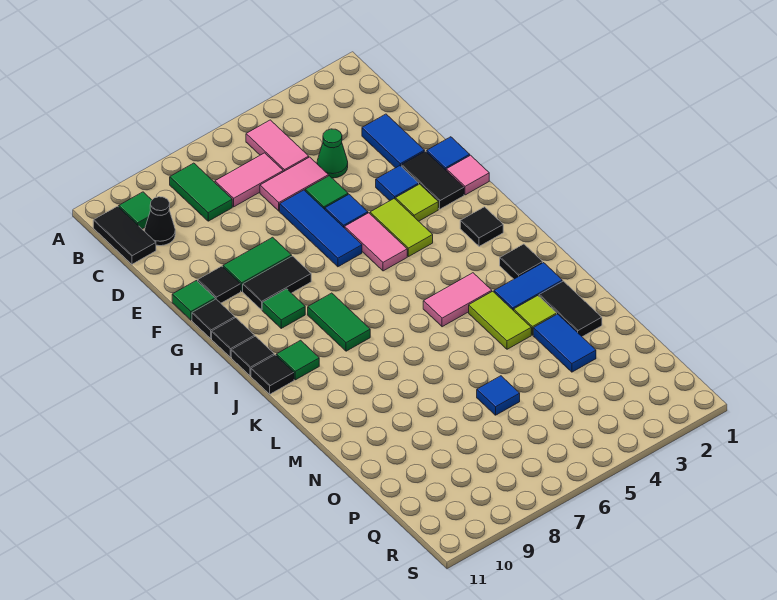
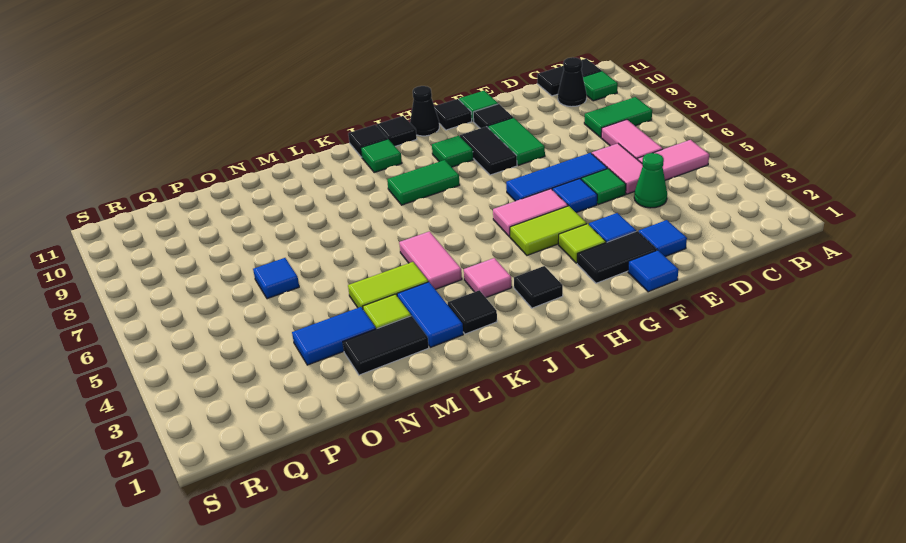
blue tile D2:E2 level 1 -> blue tile E2 level 1
pink tile G1 level 1 -> pink tile J3 level 1
black tile H11 level 1 -> black cone H11 level 1

